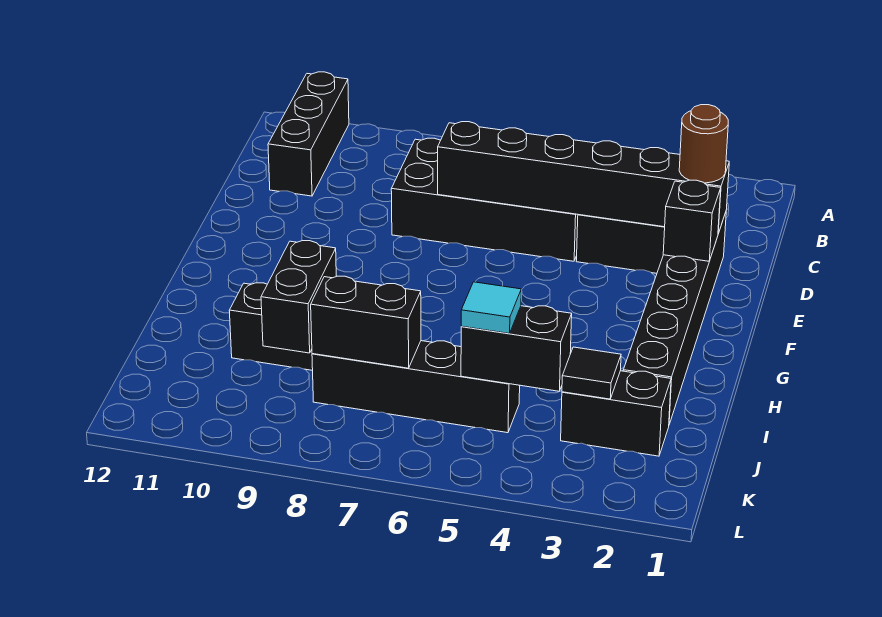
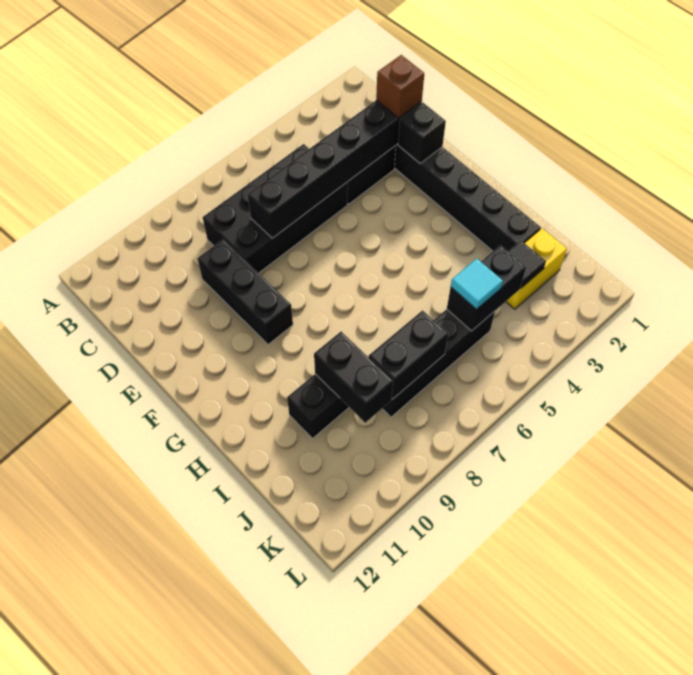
black brick A11:C11 level 1 -> black brick D9:F9 level 1
brown round brick D2 level 3 -> brown brick D2 level 3
black brick J2:J3 level 1 -> yellow brick J2:J3 level 1

